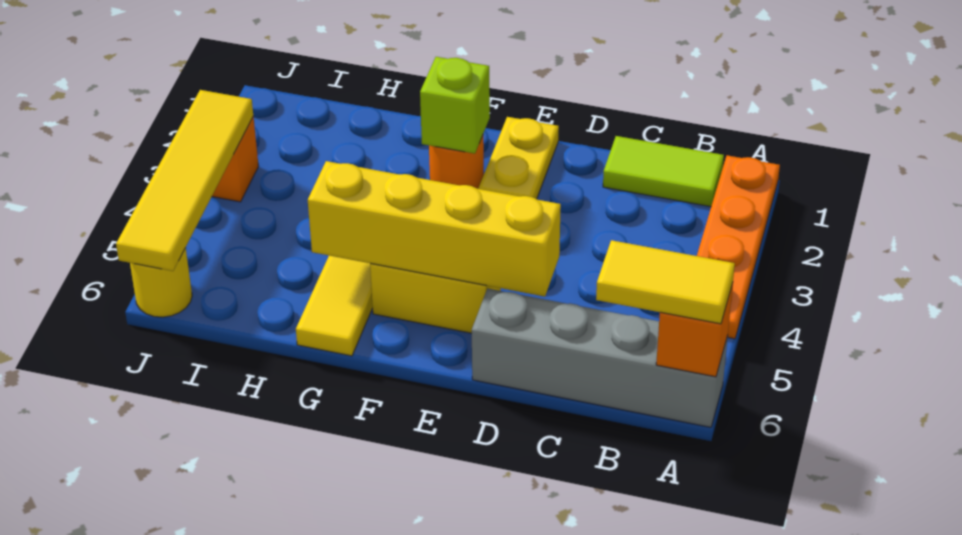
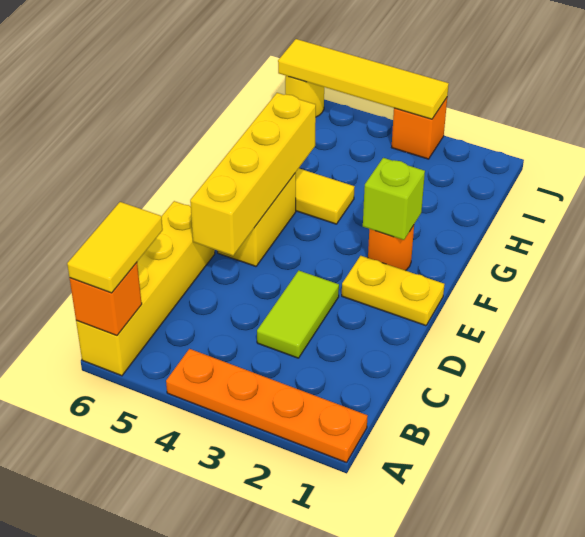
grey brick A6:D6 level 1 -> yellow brick A6:D6 level 1
lime tile B1:C1 level 1 -> lime tile C3:D3 level 1

